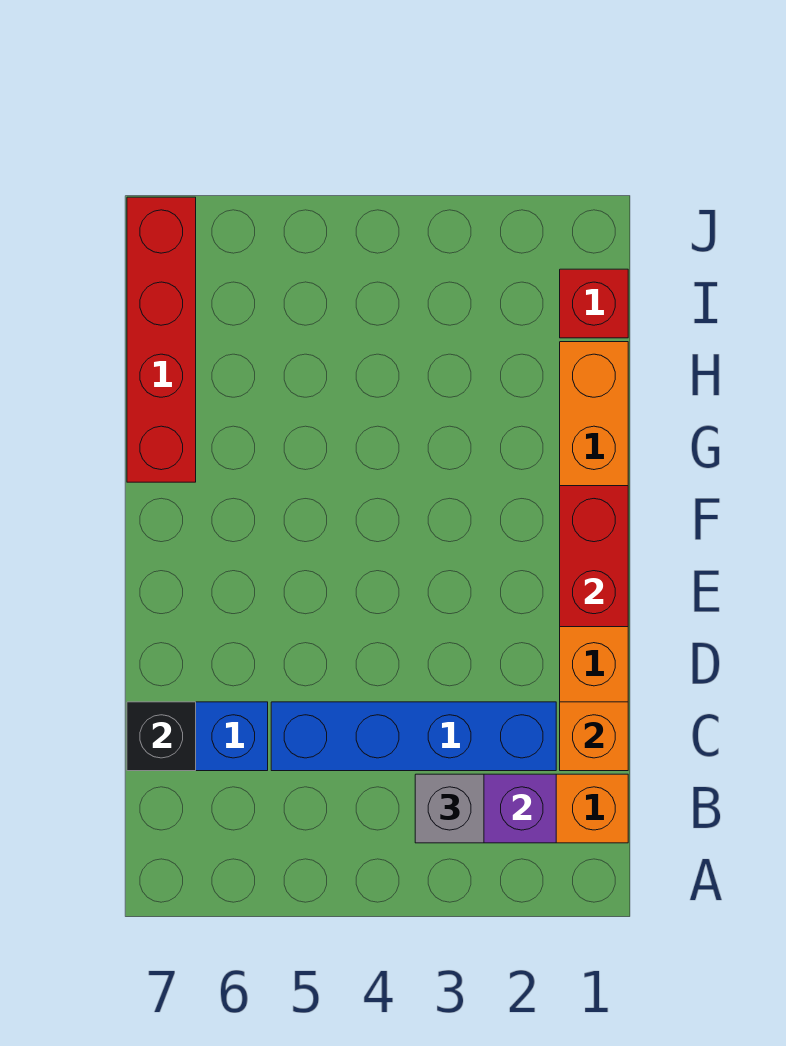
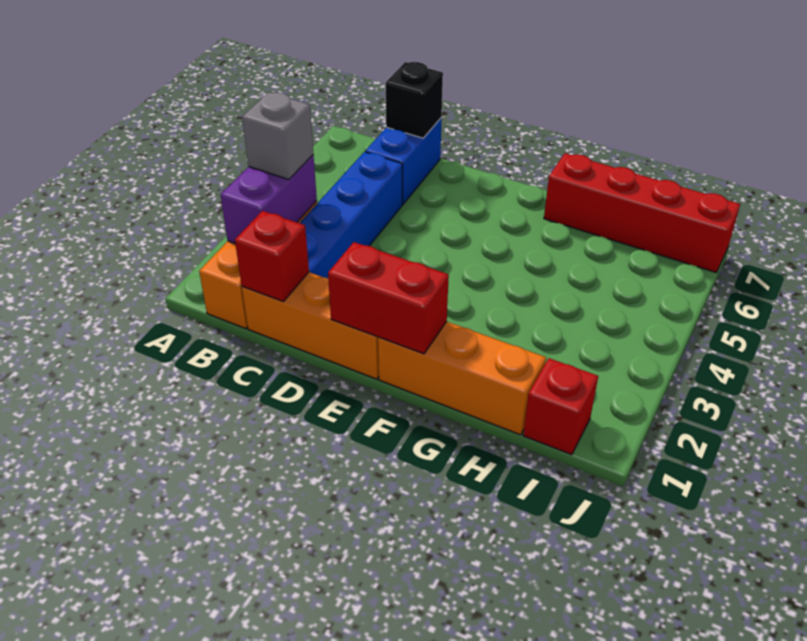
orange brick C1 level 2 -> red brick C1 level 2

